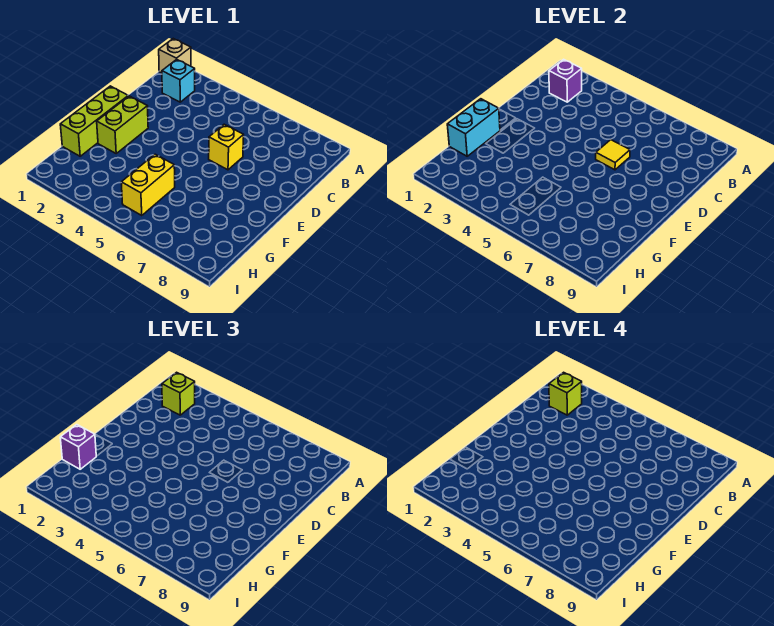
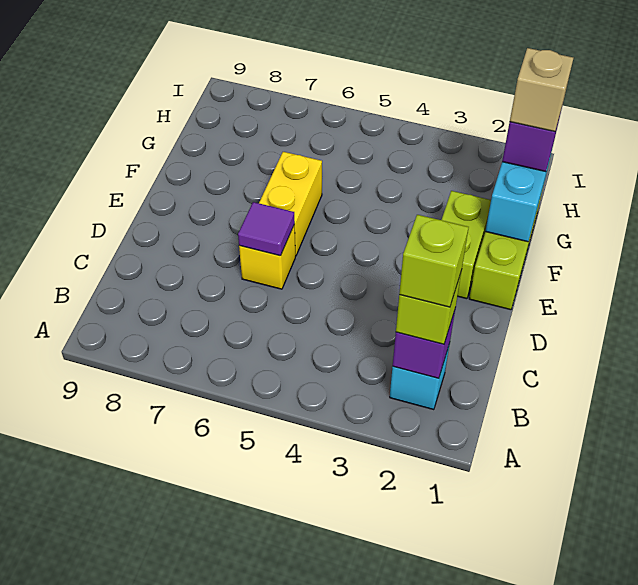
tan brick A1 level 1 -> tan brick G1 level 4
yellow tile D6 level 2 -> purple tile D6 level 2
yellow brick G5:H5 level 1 -> yellow brick E6:F6 level 1

